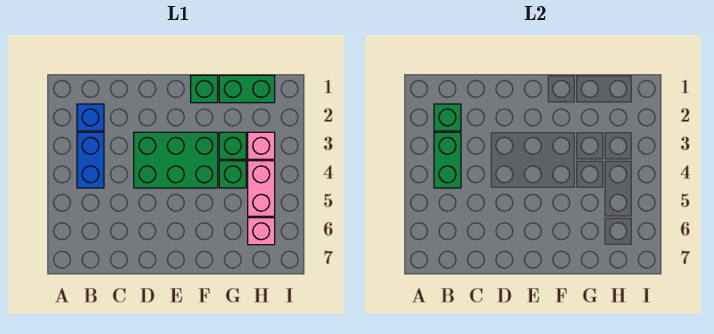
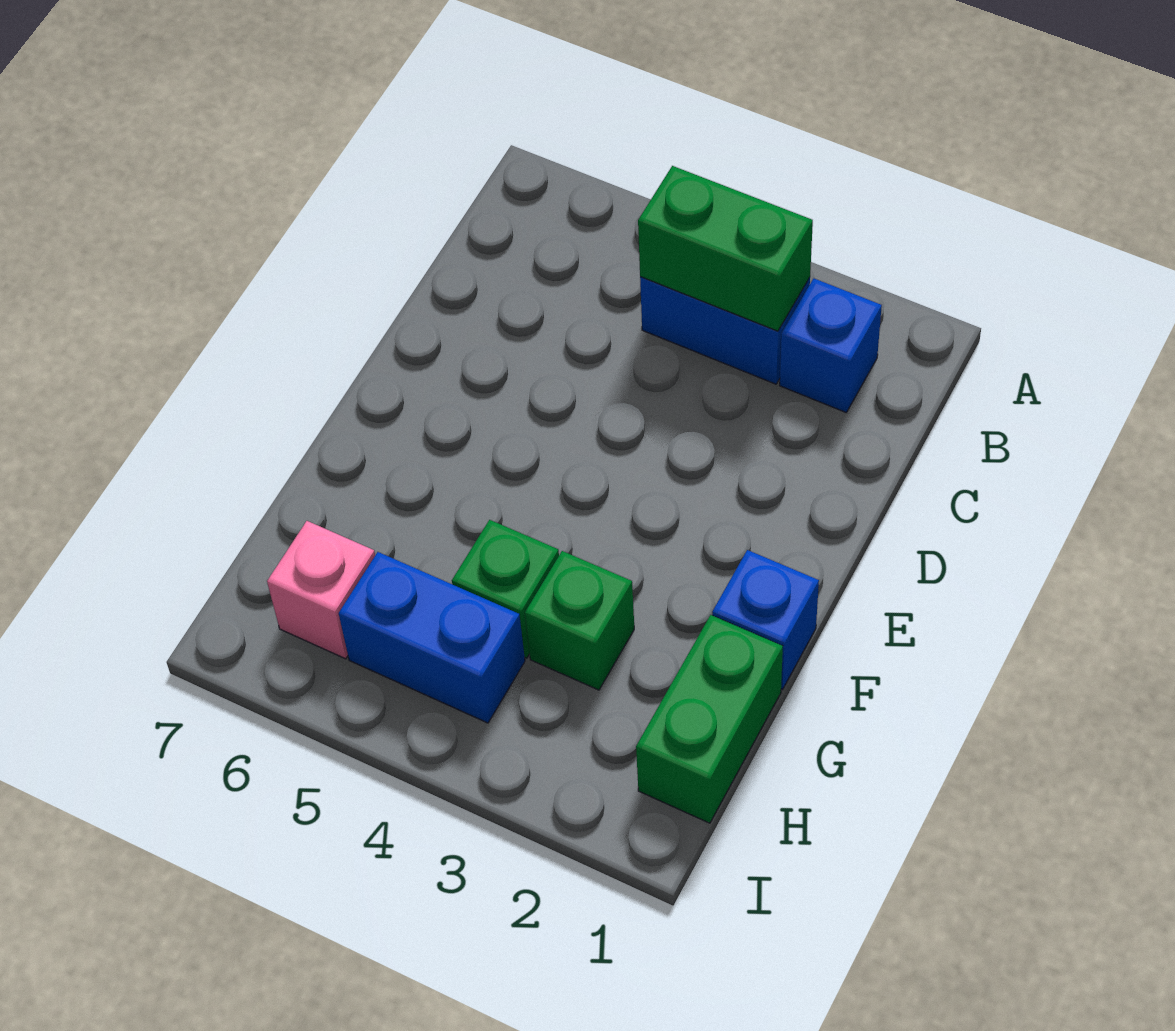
green brick B2 level 2 -> none
green brick D3:F4 level 1 -> none
green brick F1 level 1 -> blue brick F1 level 1
pink brick H3 level 1 -> none
pink brick H4:H5 level 1 -> blue brick H4:H5 level 1

